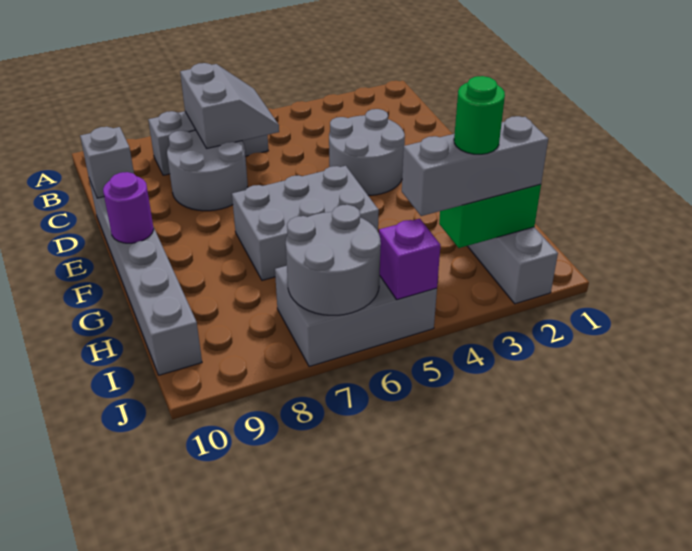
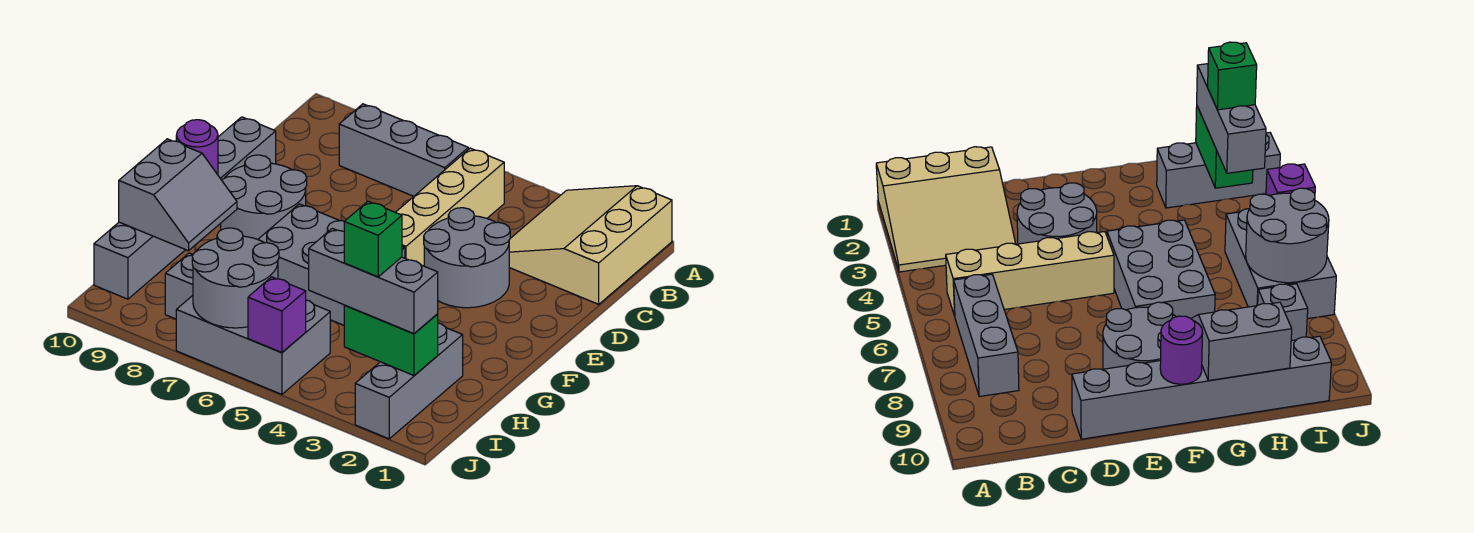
none -> tan slope A1:C3 level 1 top 1
none -> tan brick B5:E5 level 1
grey slope B6:C7 level 2 top 7 -> grey slope G9:H10 level 2 top 10
grey round brick C7:D8 level 1 -> grey round brick E8:F9 level 1
grey brick D10 level 2 -> grey brick I8 level 1
green round brick I3 level 4 -> green brick I3 level 4

